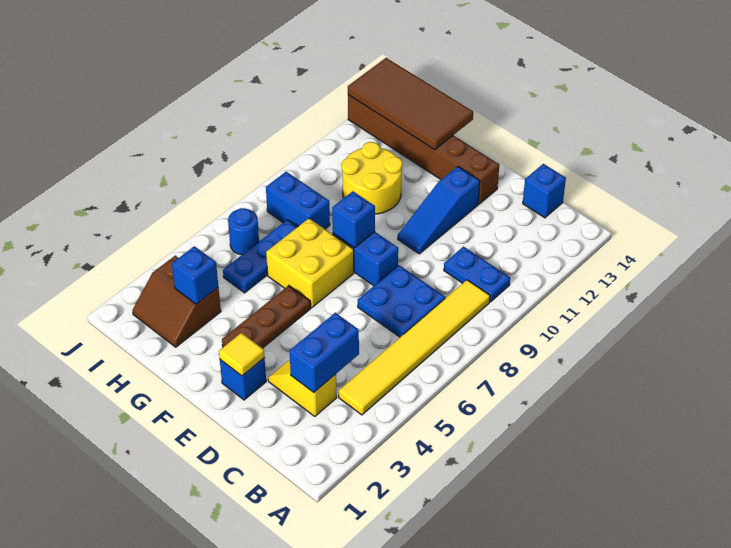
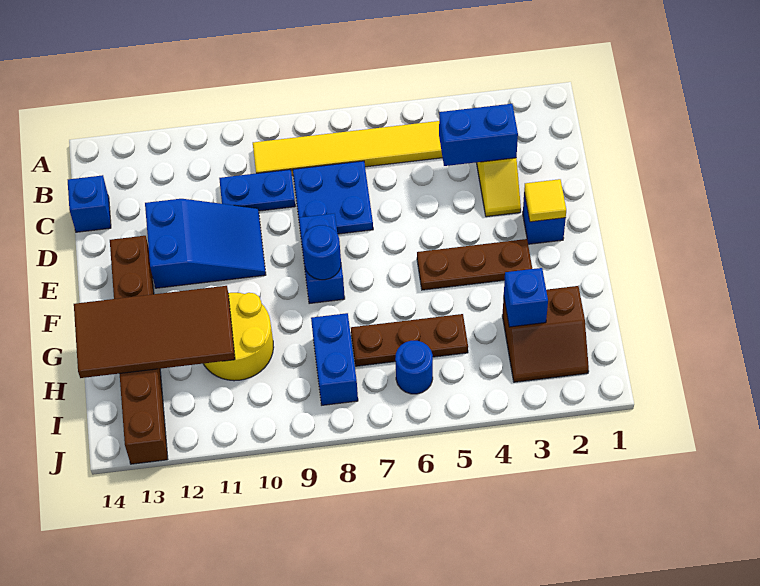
blue plate B10:C10 level 1 -> blue plate C9:C10 level 1
blue slope E10:E12 level 1 top 12 -> blue slope D10:E12 level 1 top 12
yellow brick F6:G7 level 1 -> none
blue brick F8 level 2 -> blue round brick F8 level 2
brown tile G13:J14 level 2 -> brown tile G11:H14 level 2
brown slope H2:I3 level 1 top 3 -> brown slope H2:I3 level 1 top H
blue plate H5:H7 level 1 -> brown plate H5:H7 level 1

